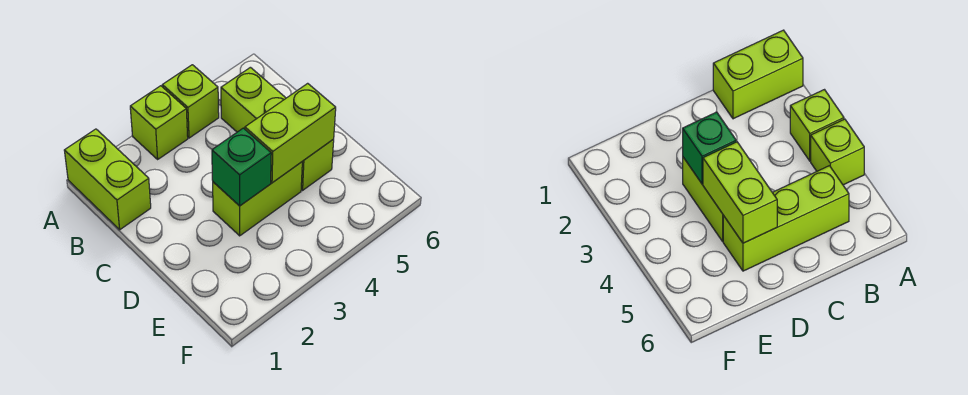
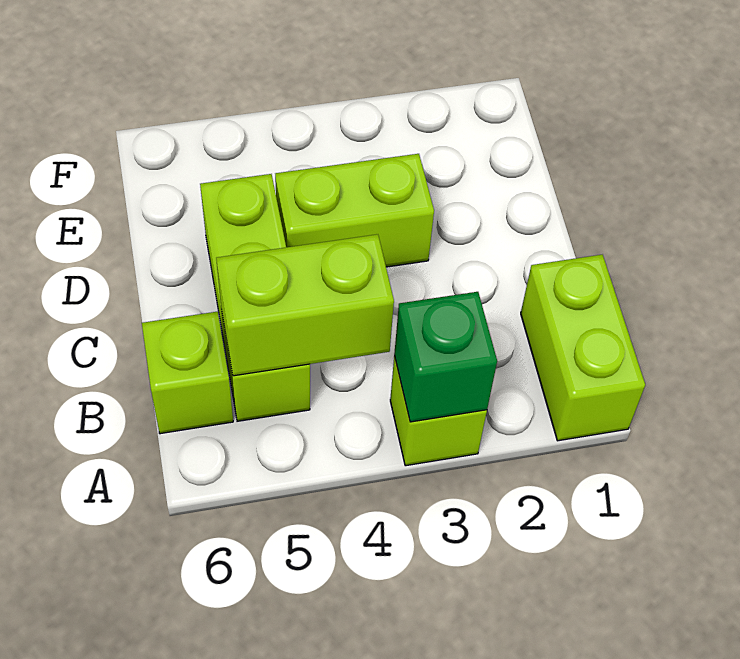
lime brick A4 level 1 -> lime brick B6 level 1
green brick D3 level 2 -> green brick A3 level 2
lime brick D4:D5 level 2 -> lime brick B4:B5 level 2

